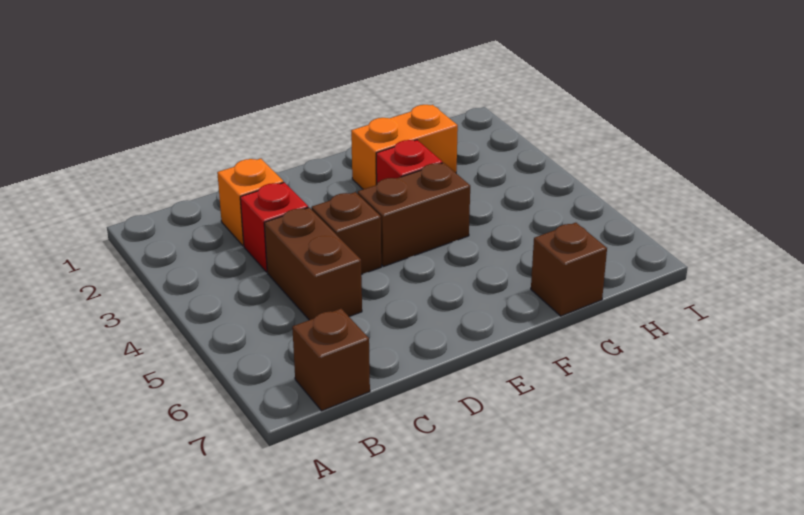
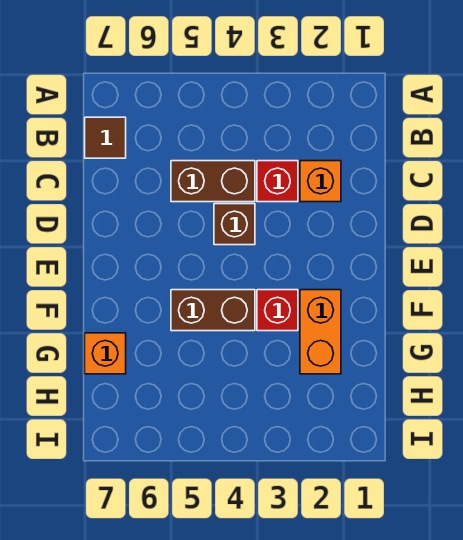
brown brick B7 level 1 -> brown tile B7 level 1
brown brick E4:F4 level 1 -> brown brick F4:F5 level 1
brown brick G7 level 1 -> orange brick G7 level 1

